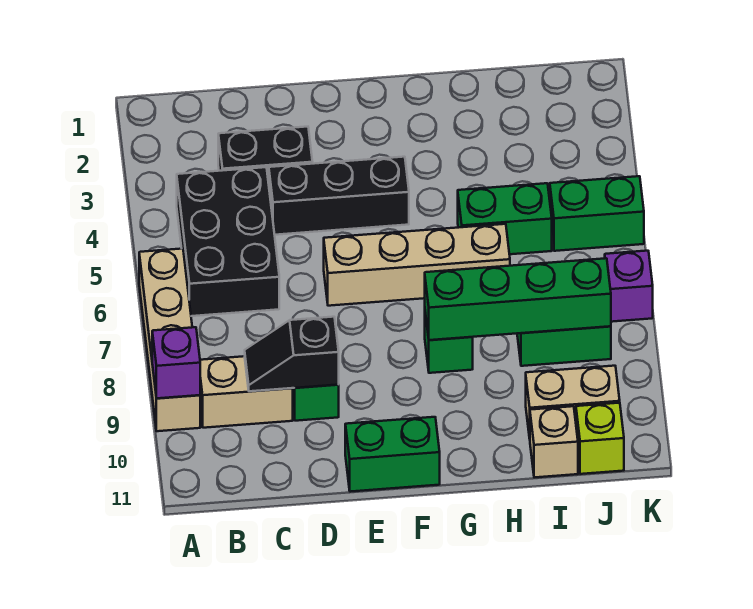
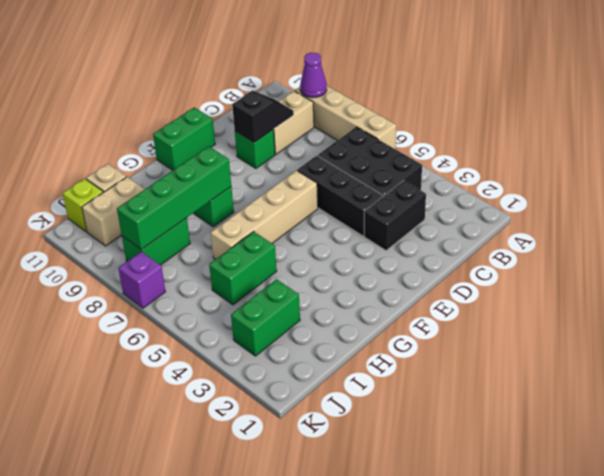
purple brick A9 level 2 -> purple cone A9 level 2
black brick D4:F4 level 1 -> black brick D4:D6 level 1
green brick J5:K5 level 1 -> green brick I3:J3 level 1

